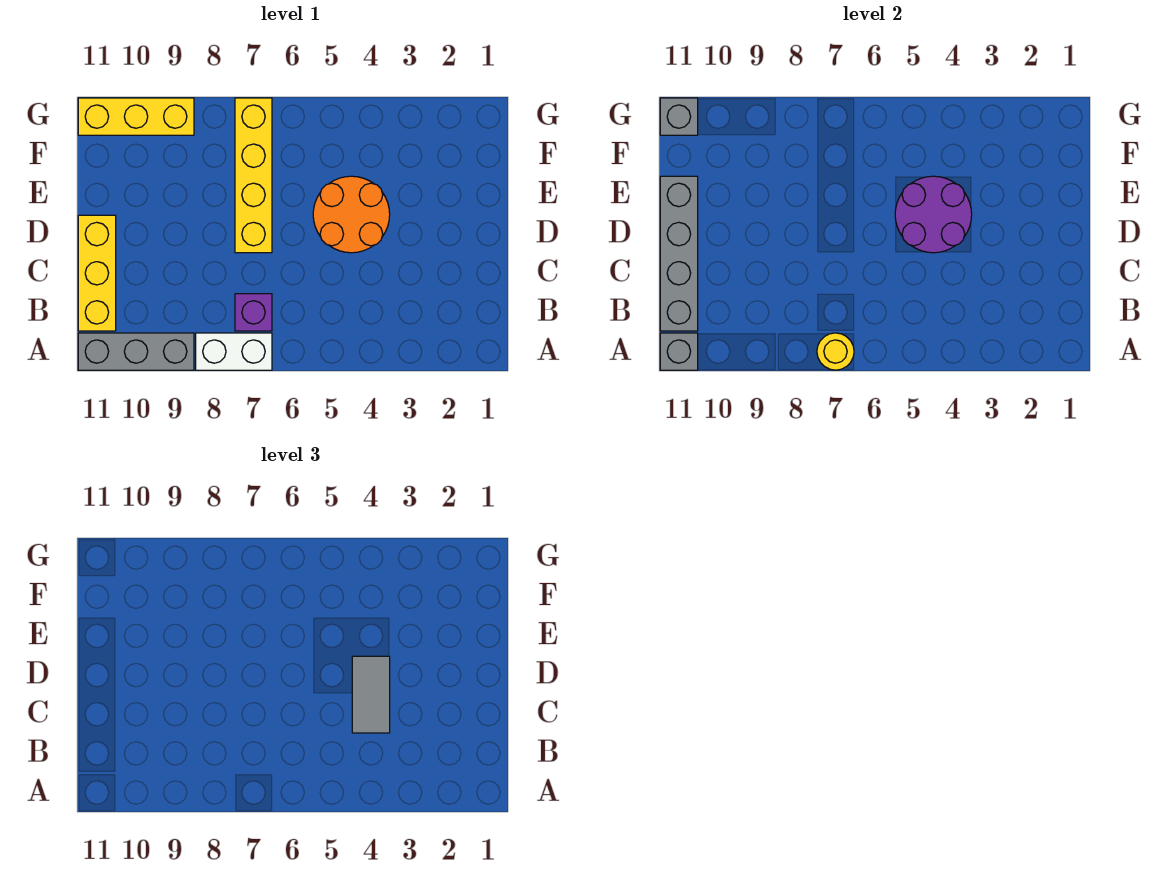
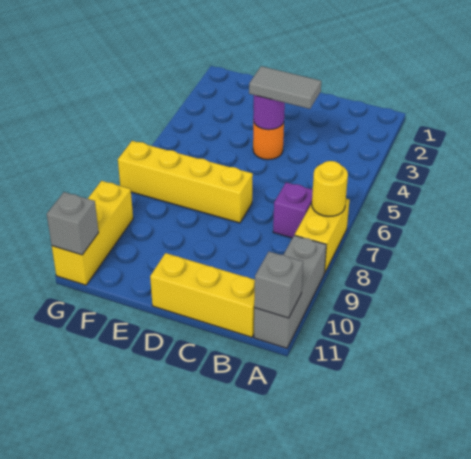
white brick A7:A8 level 1 -> yellow brick A7:A8 level 1
grey brick B11:E11 level 2 -> none
orange round brick D4:E5 level 1 -> orange round brick D4 level 1
purple round brick D4:E5 level 2 -> purple round brick D4 level 2

